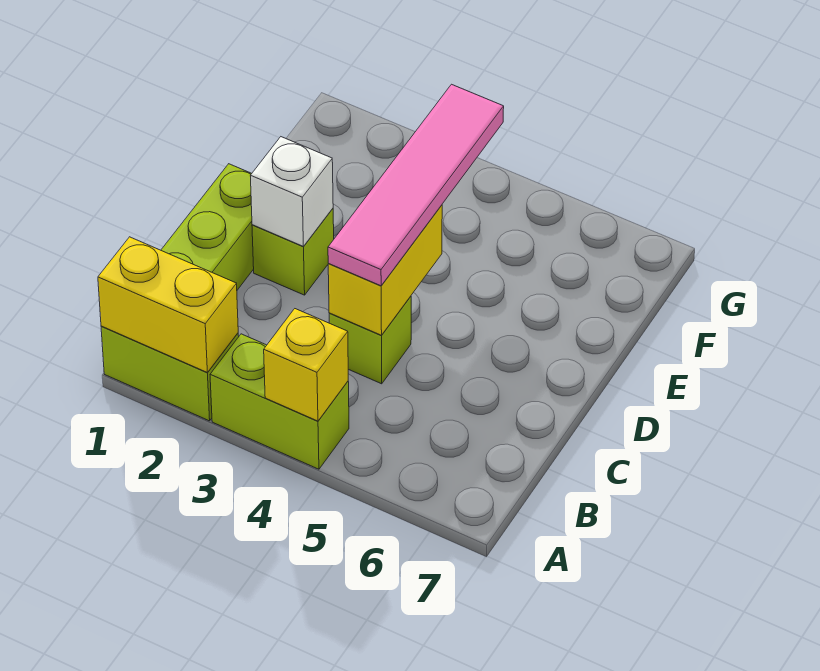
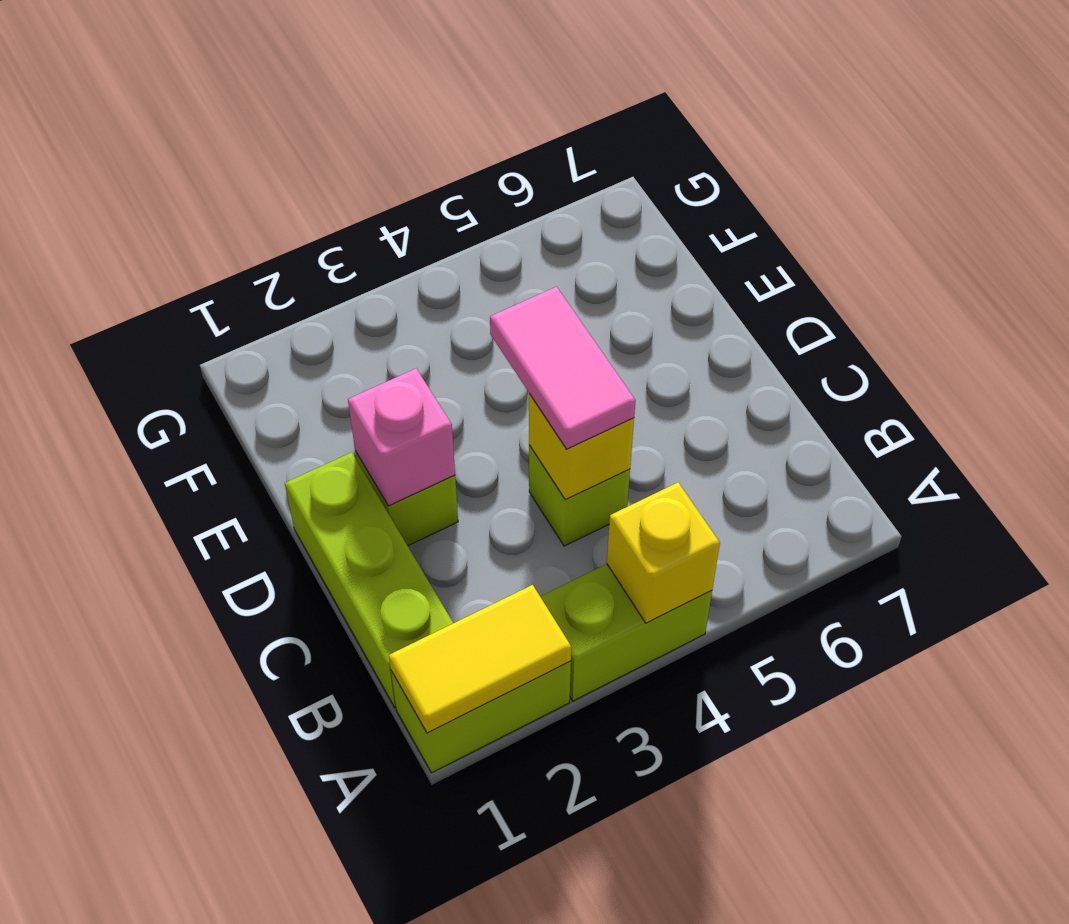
yellow brick A1:A2 level 2 -> yellow tile A1:A2 level 2
yellow brick C4:D4 level 2 -> yellow brick C4 level 2
pink tile C4:F4 level 3 -> pink tile C4:D4 level 3
white brick D2 level 2 -> pink brick D2 level 2

